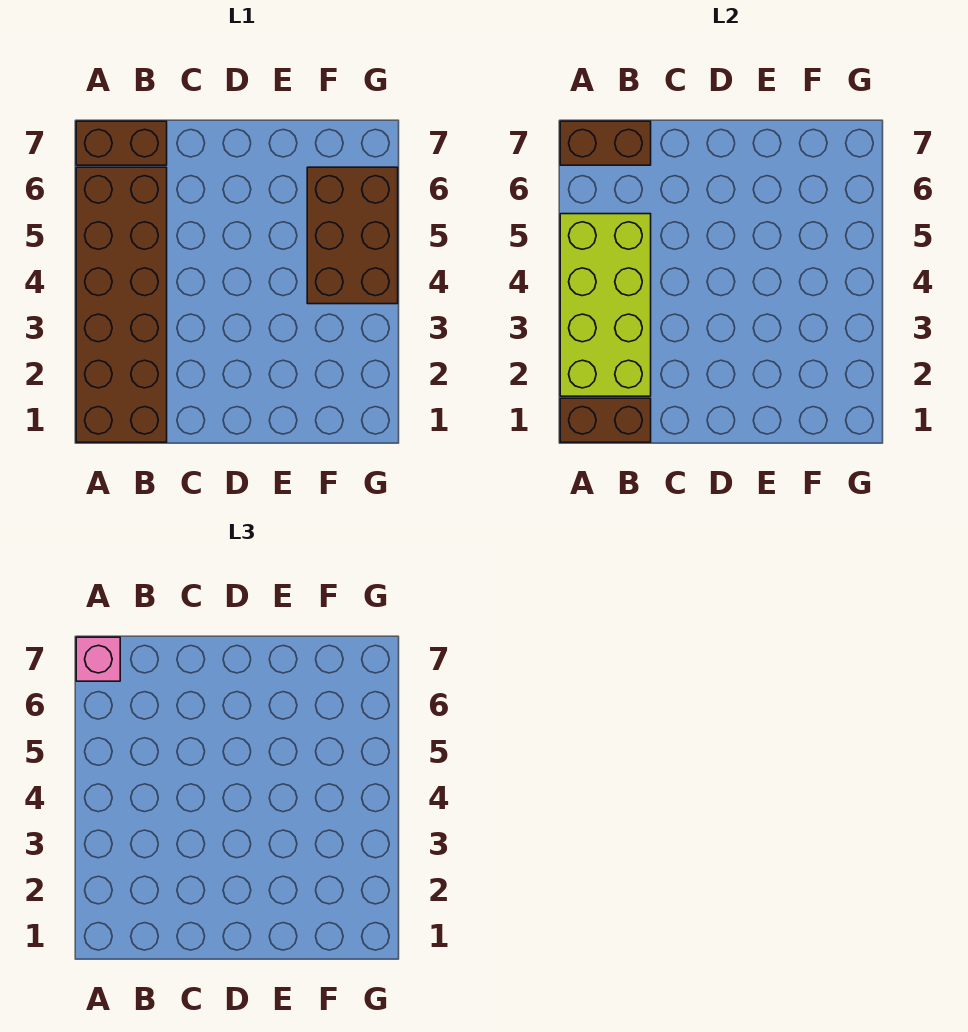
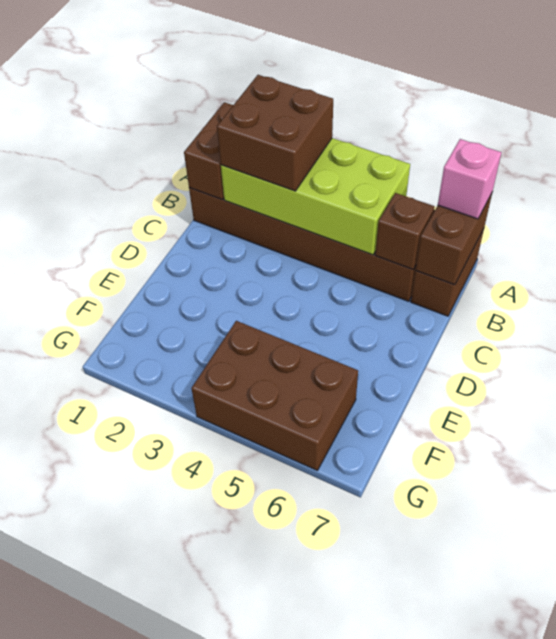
none -> brown brick A2:B3 level 3
none -> brown brick B6 level 2

